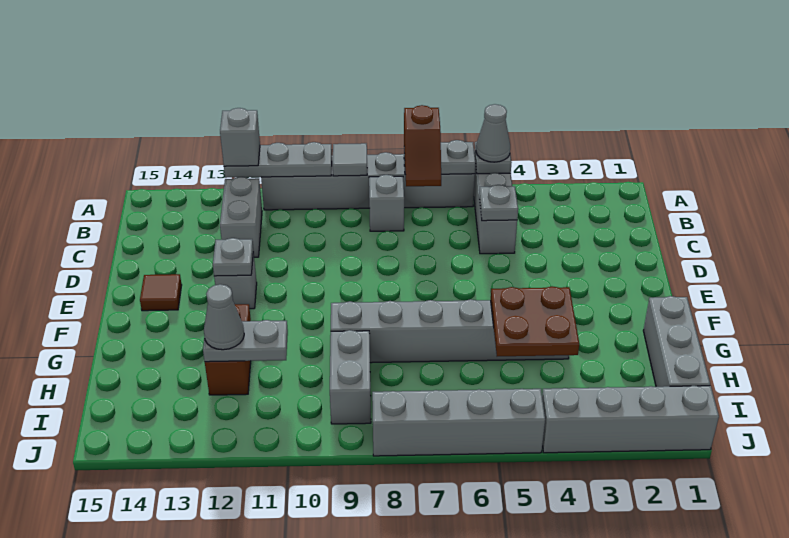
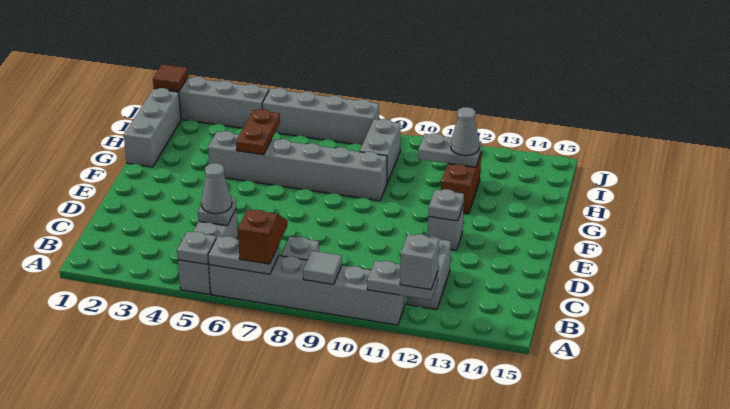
grey cone A5 level 3 -> grey cone C5 level 3
grey plate A10:A12 level 2 -> grey plate A11:A12 level 2
brown tile E14 level 1 -> brown tile J1 level 2
brown plate G4:H5 level 2 -> brown plate G5:H5 level 2

